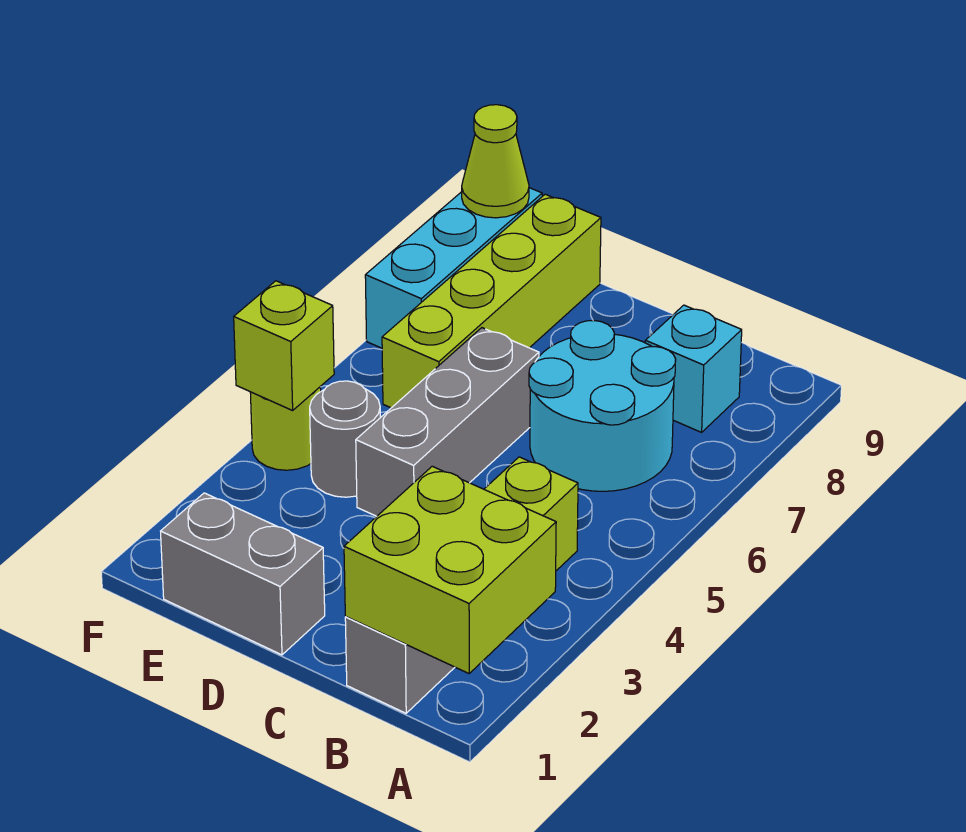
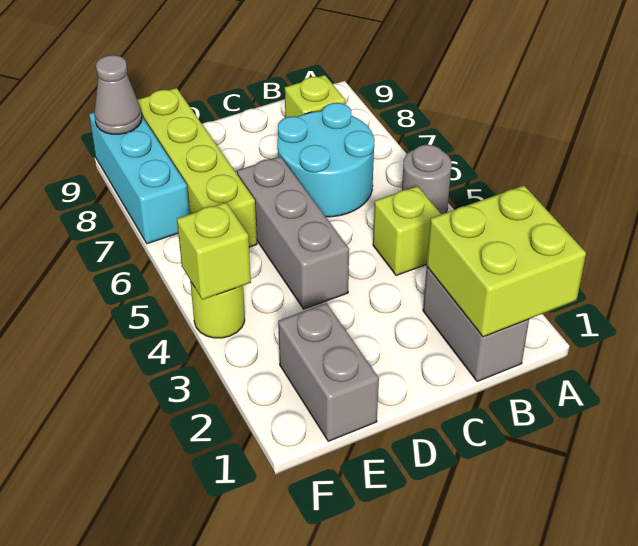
cyan brick B8 level 1 -> lime brick B8 level 1
grey brick D1:E1 level 1 -> grey brick E1:E2 level 1
grey round brick E4 level 1 -> grey round brick A5 level 1
lime cone F9 level 2 -> grey cone F9 level 2

